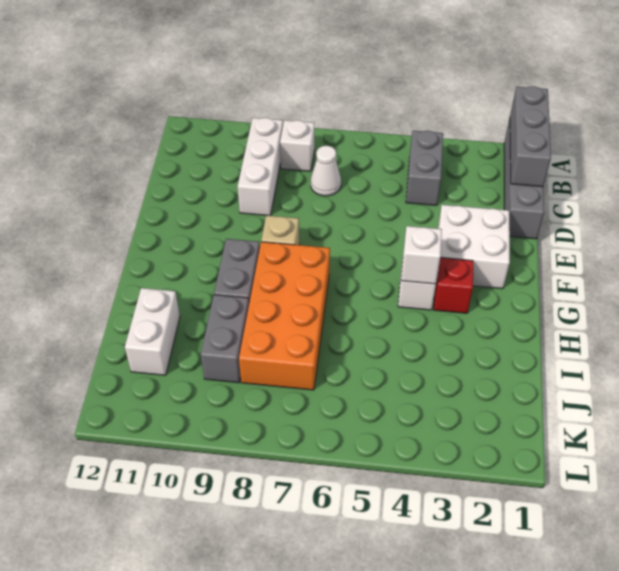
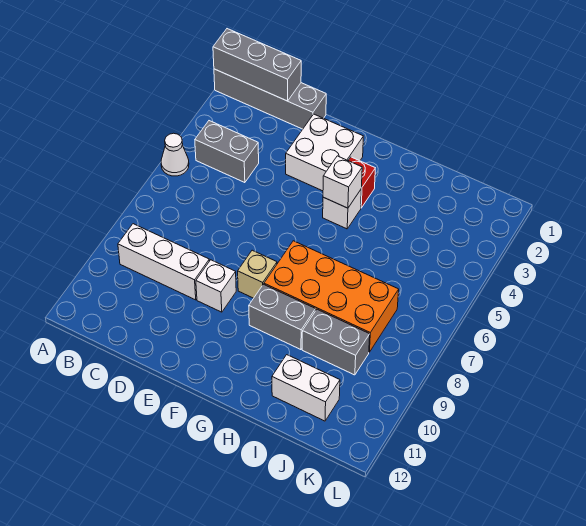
white brick B8 level 1 -> white brick E9 level 1
white cone C7 level 1 -> white cone A5 level 1

